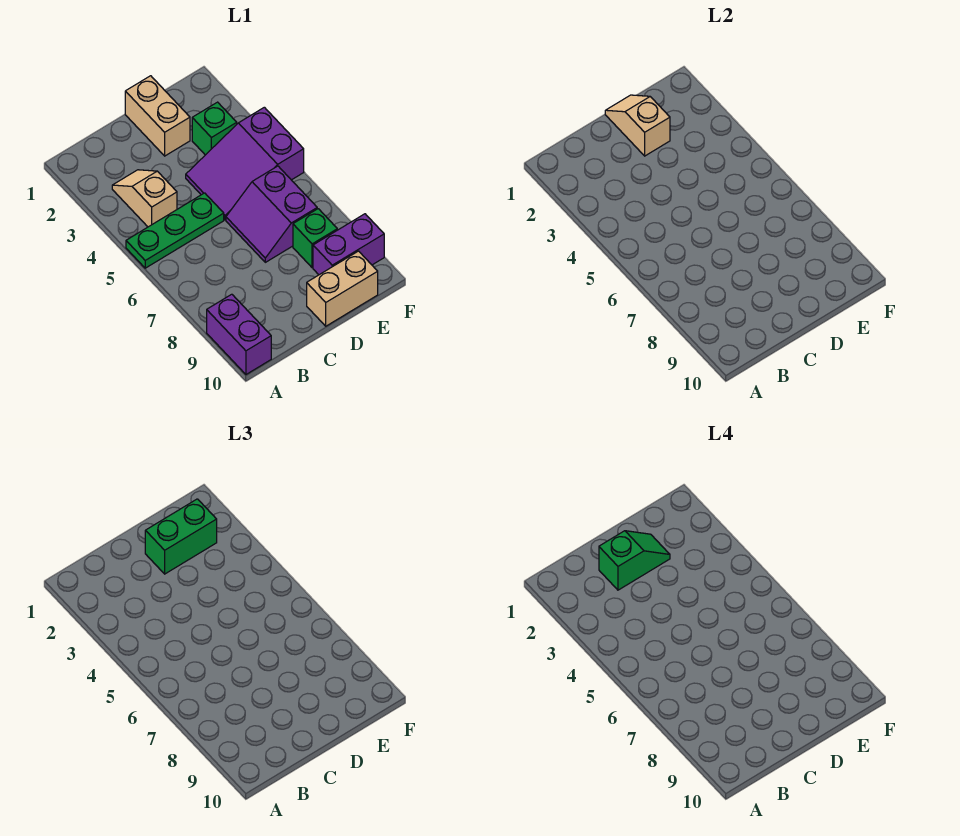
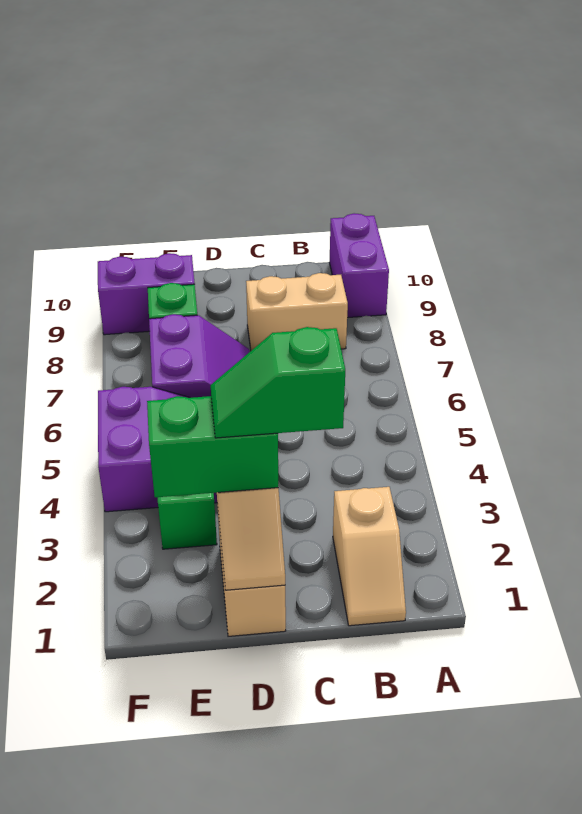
green plate A5:C5 level 1 -> none
tan slope B3:B4 level 1 top 4 -> tan slope B1:B2 level 1 top 2
tan brick D10:E10 level 1 -> tan brick B8:C8 level 1

